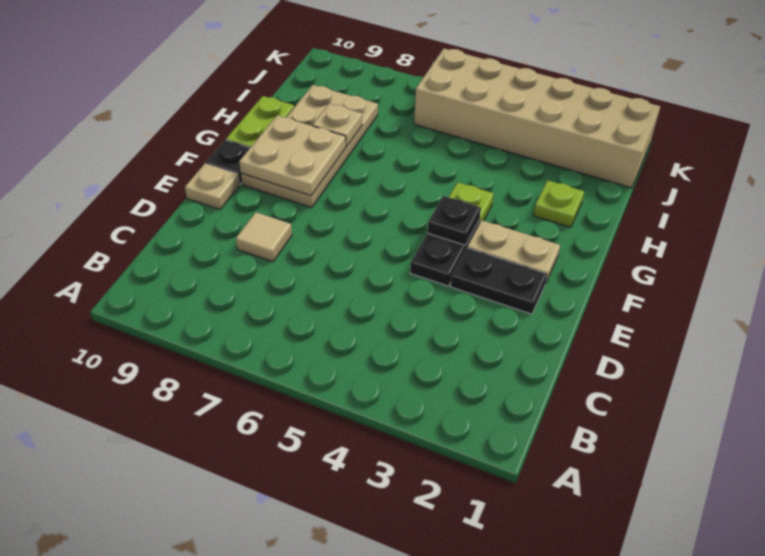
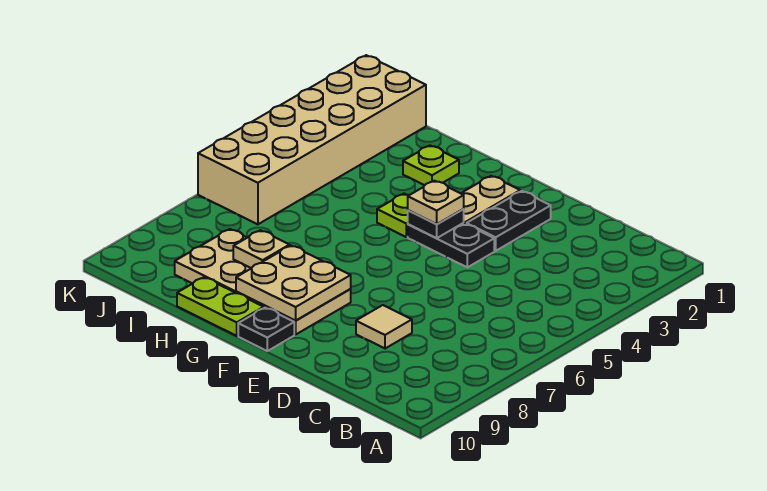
tan plate E10 level 1 -> tan plate F4 level 3

